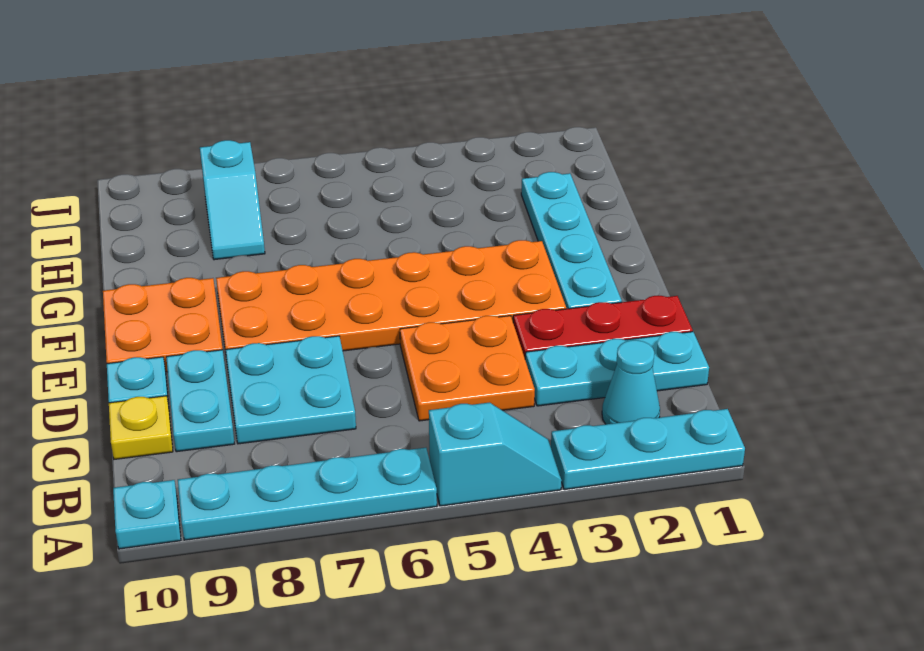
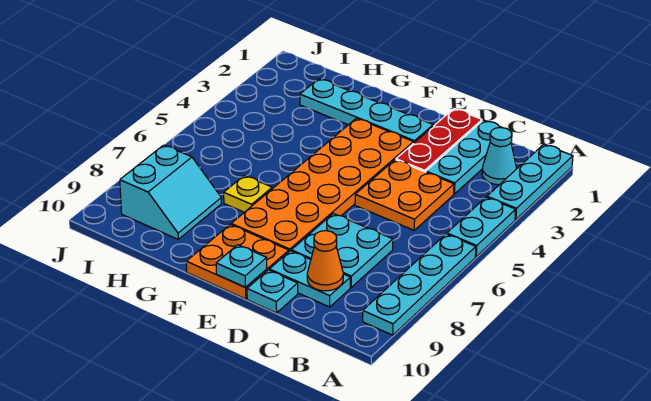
cyan slope A4:A5 level 1 top 5 -> cyan plate A4:A5 level 1
cyan plate A10 level 1 -> cyan plate E10 level 2
none -> orange cone C9 level 2
yellow plate C10 level 1 -> yellow plate G7 level 1
cyan slope H8:I8 level 1 top I -> cyan slope H8:I9 level 1 top I

